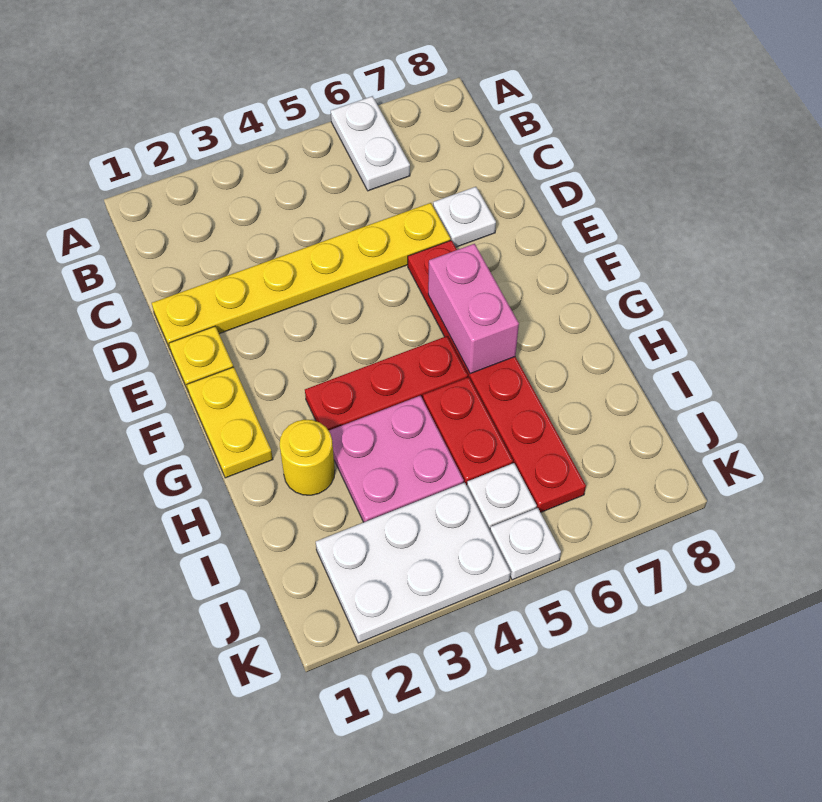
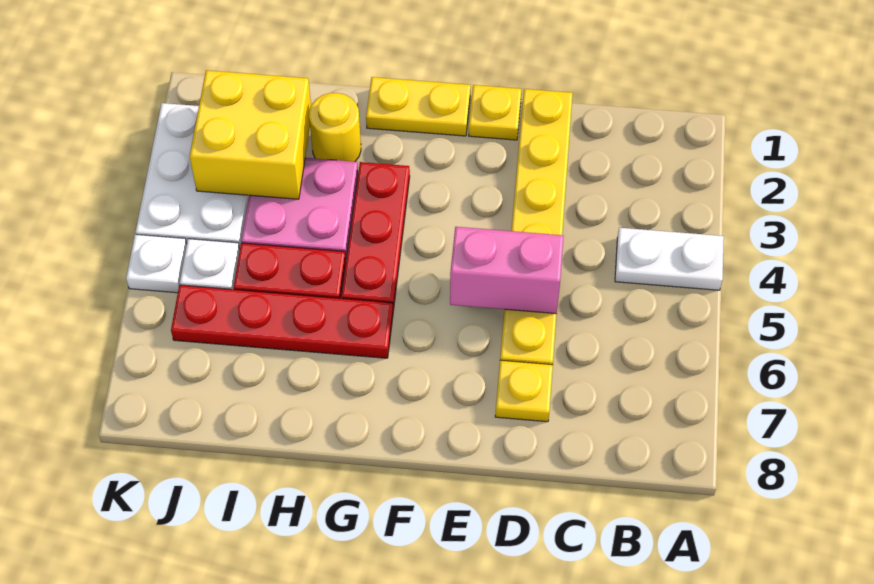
white plate A6:B6 level 1 -> white plate A4:B4 level 1
white plate D7 level 1 -> yellow plate D7 level 1
red plate E6:J6 level 1 -> red plate G6:J6 level 1
pink brick F6:G6 level 2 -> pink brick D5:E5 level 2
none -> yellow brick I2:J3 level 2

